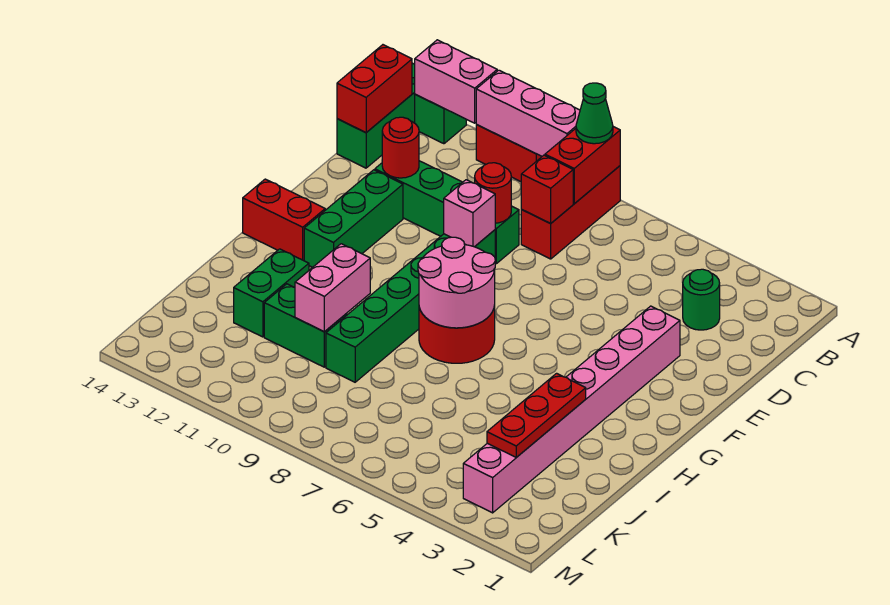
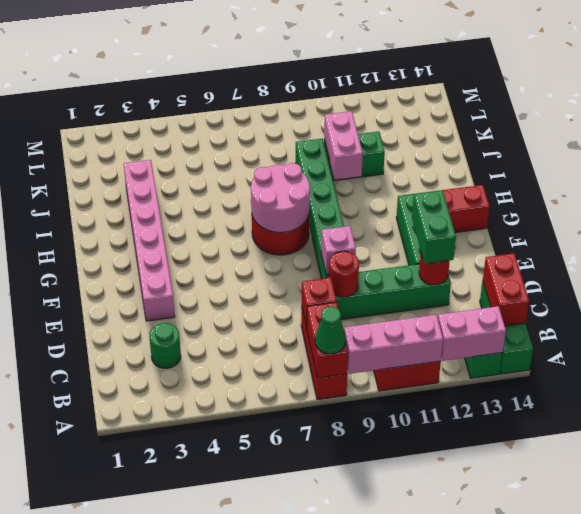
pink brick E3:L3 level 1 -> pink brick E3:J3 level 1
red plate I3:K3 level 2 -> none
green brick I12:J12 level 1 -> green brick D12:E12 level 3

